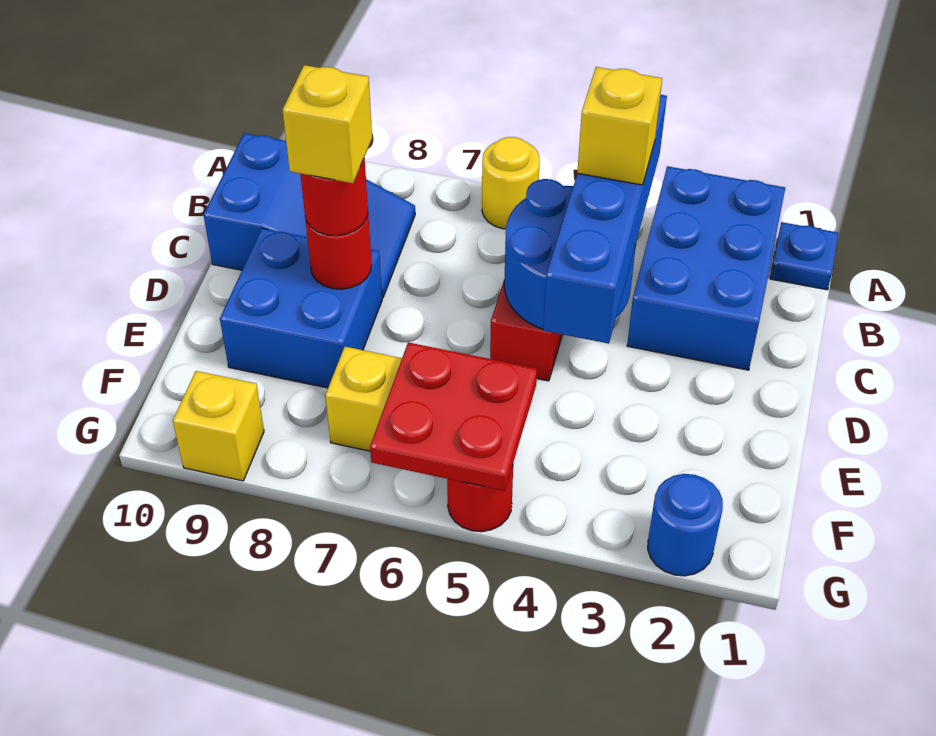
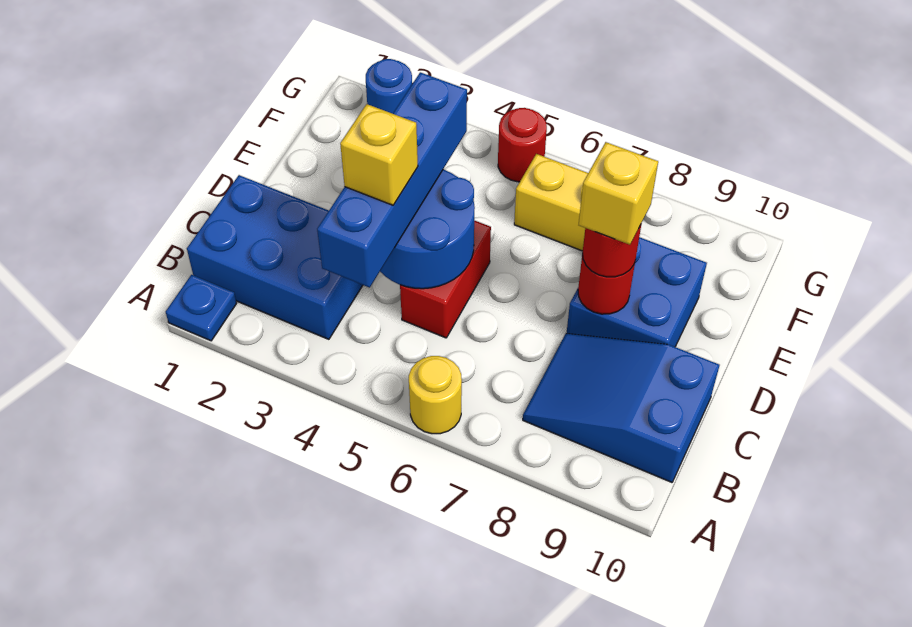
blue brick A2:C3 level 1 -> blue brick B1:C3 level 1
red plate F5:G6 level 2 -> none
yellow brick G9 level 1 -> none

